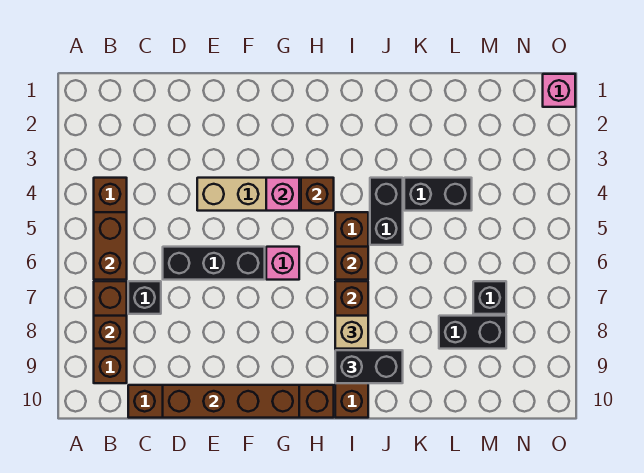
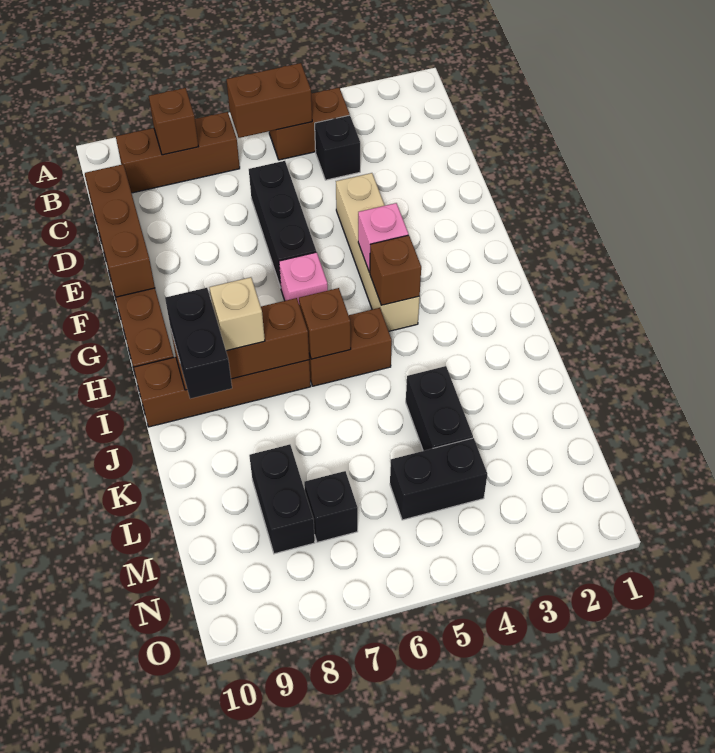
black brick C7 level 1 -> black brick C4 level 1
brown brick D10:G10 level 2 -> brown brick D10:F10 level 2
black brick J4:J5 level 1 -> black brick M4:M5 level 1
pink brick O1 level 1 -> none

